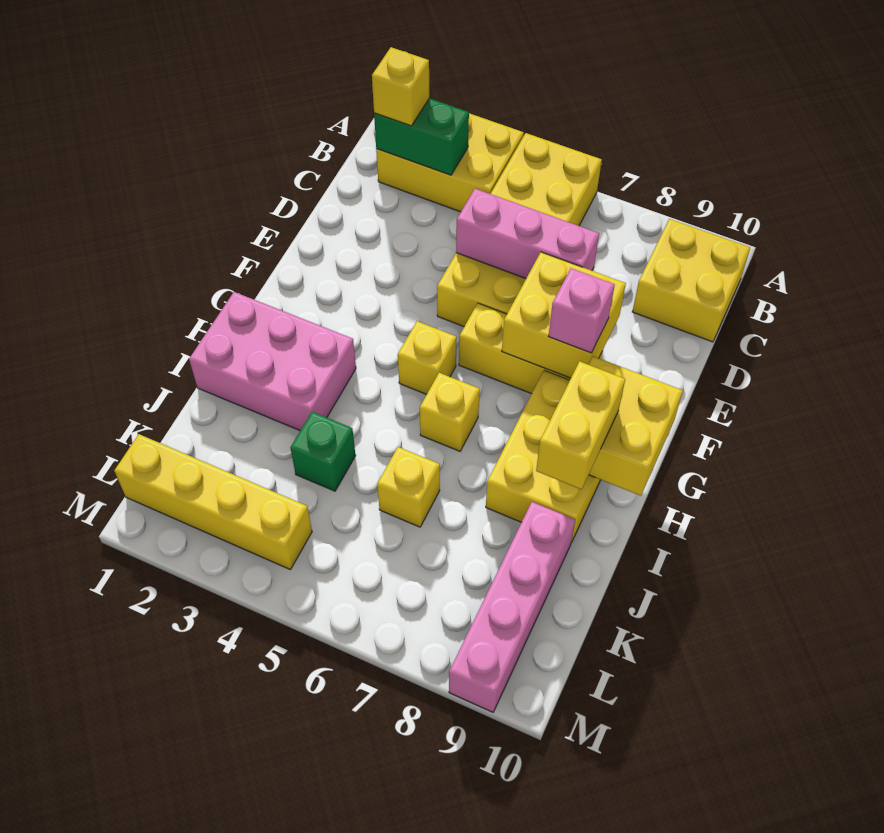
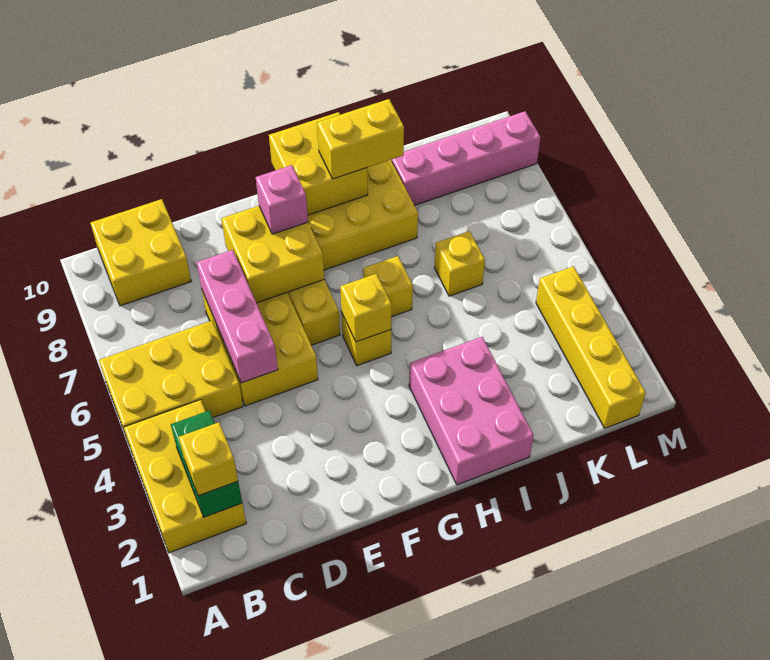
none -> yellow brick G5 level 2
green brick J4 level 1 -> none

